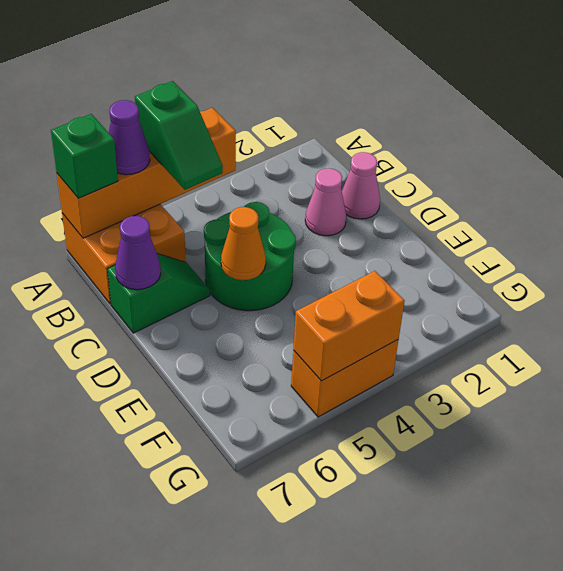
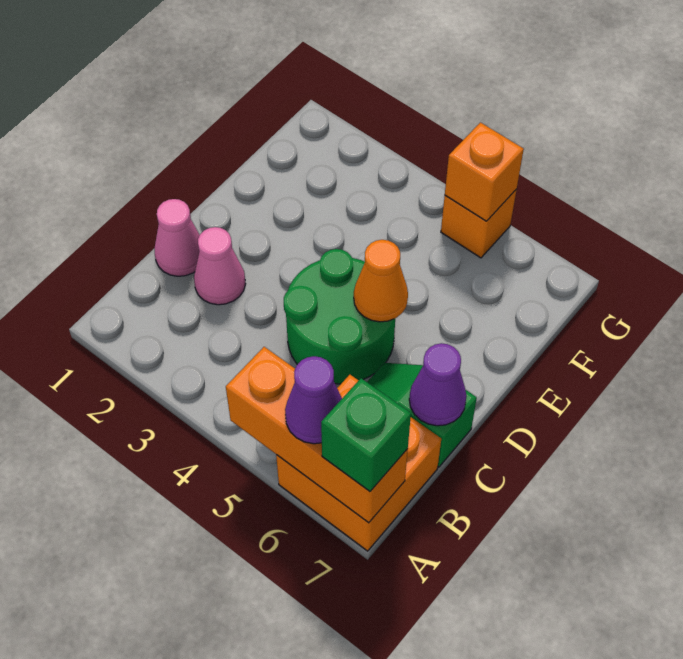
orange brick A4:A7 level 2 -> orange brick A5:A7 level 2
green slope A5:B5 level 3 top A -> none
orange brick G4:G5 level 1 -> orange brick G5 level 1
orange brick G4:G5 level 2 -> orange brick G5 level 2

